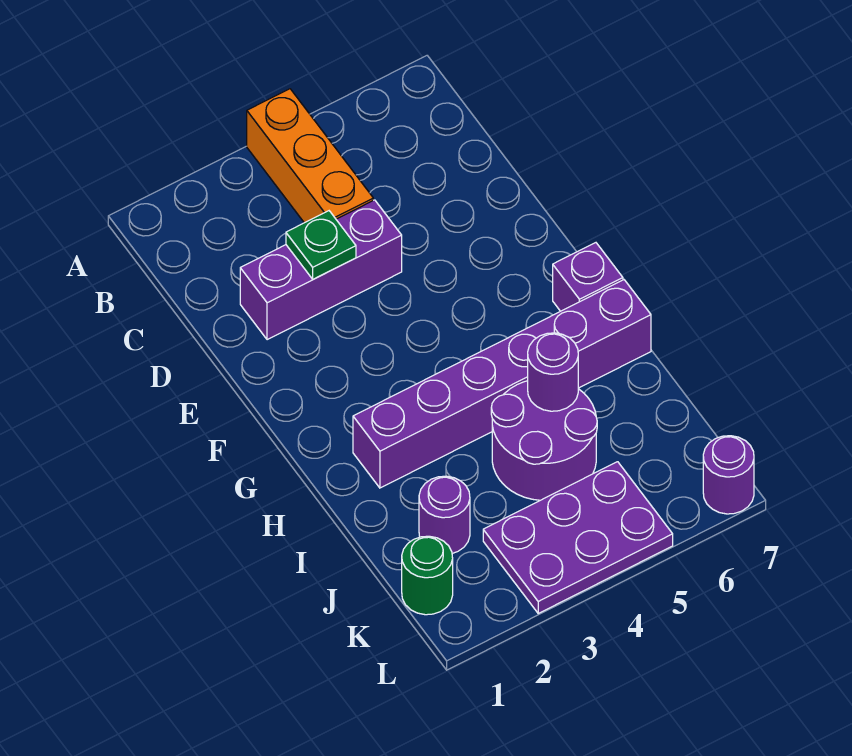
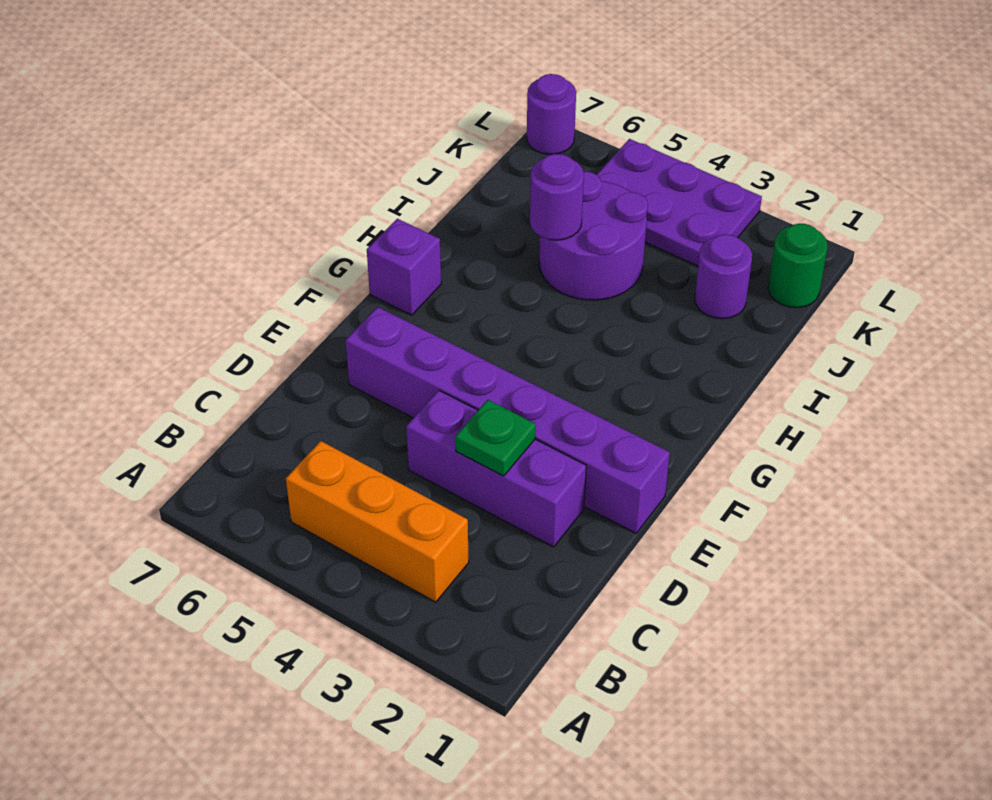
orange brick A4:C4 level 1 -> orange brick B3:B5 level 1
purple brick H2:H7 level 1 -> purple brick E1:E6 level 1

